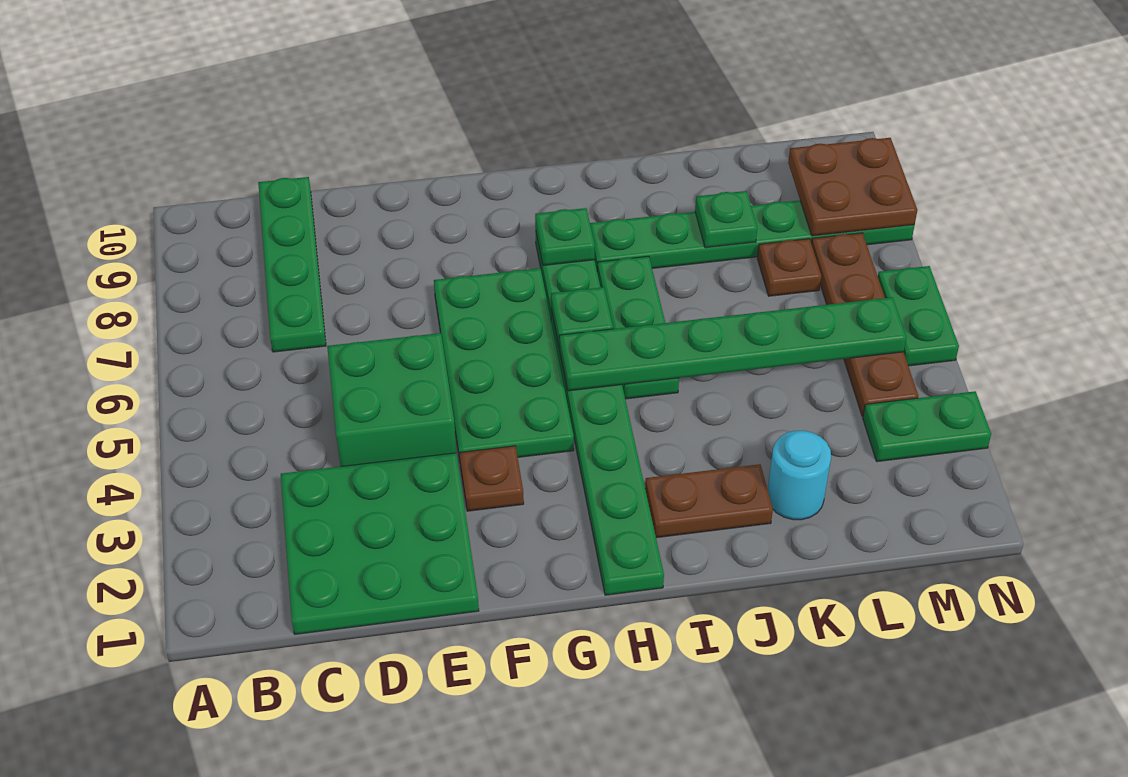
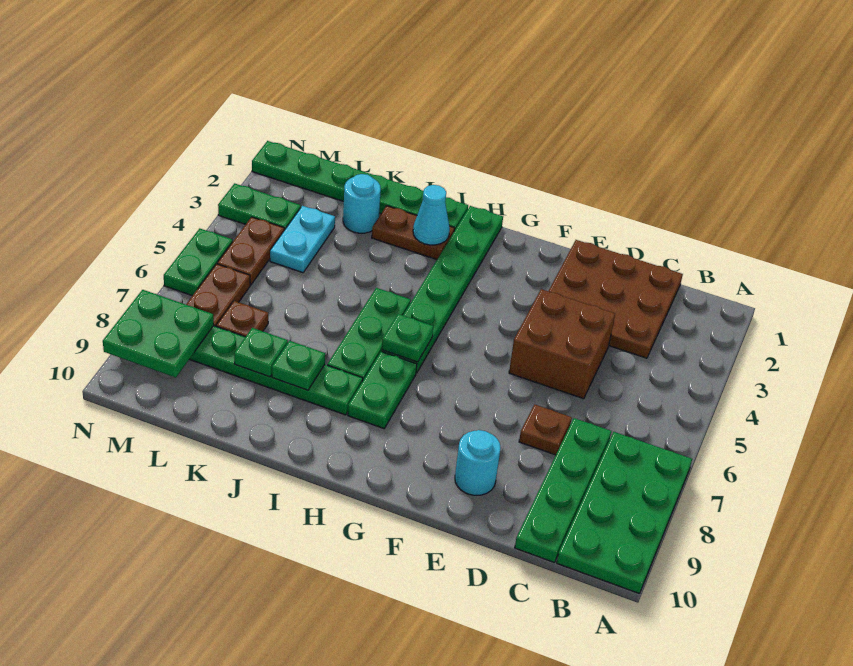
green plate C1:E3 level 1 -> brown plate C1:E3 level 1
green brick D4:E5 level 1 -> brown brick D4:E5 level 1
none -> cyan round brick E9 level 1
brown plate F3 level 1 -> brown plate D7 level 1
green plate F4:G7 level 1 -> green plate A7:B10 level 1
green plate H5:M5 level 2 -> green plate I1:N1 level 1
green plate H8 level 2 -> green plate J8 level 2
none -> cyan cone I2 level 2
none -> cyan plate L3:L4 level 1
brown plate M8:N9 level 2 -> green plate M8:N9 level 2

